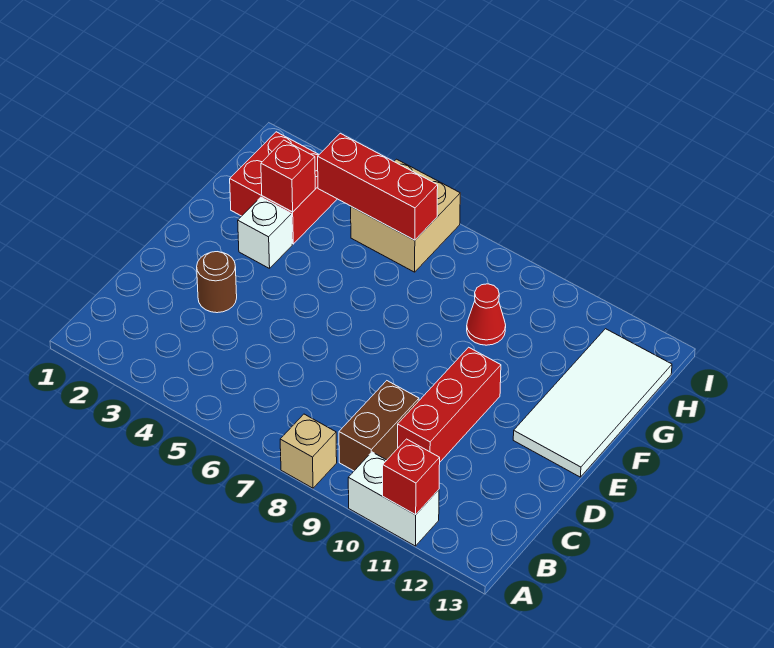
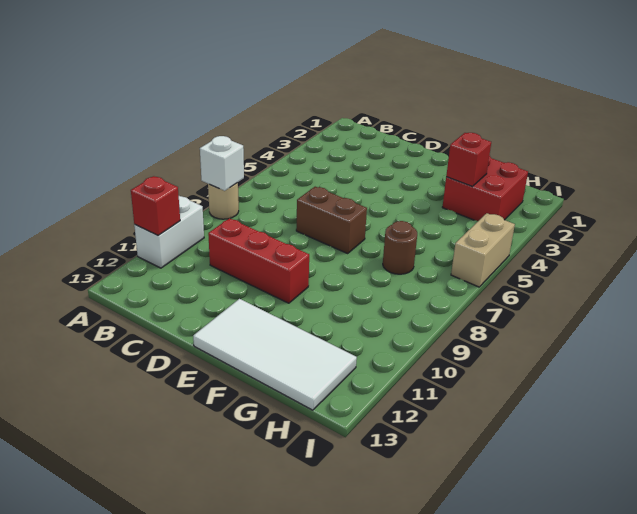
tan brick A8 level 1 -> tan round brick A8 level 1
brown brick B9:C9 level 1 -> brown brick D7:E7 level 1
brown round brick D3 level 1 -> brown round brick G7 level 1
white brick F3 level 1 -> white brick A8 level 2
red cone G9 level 1 -> none
red brick H4:H6 level 2 -> none
tan brick H5:I6 level 1 -> tan brick I5:I6 level 1

